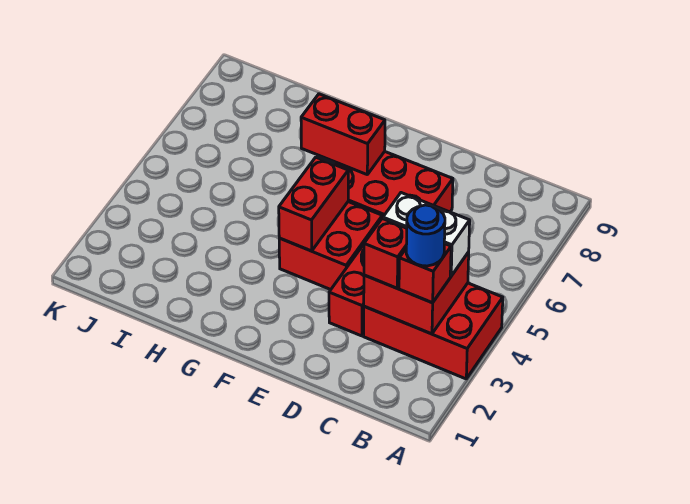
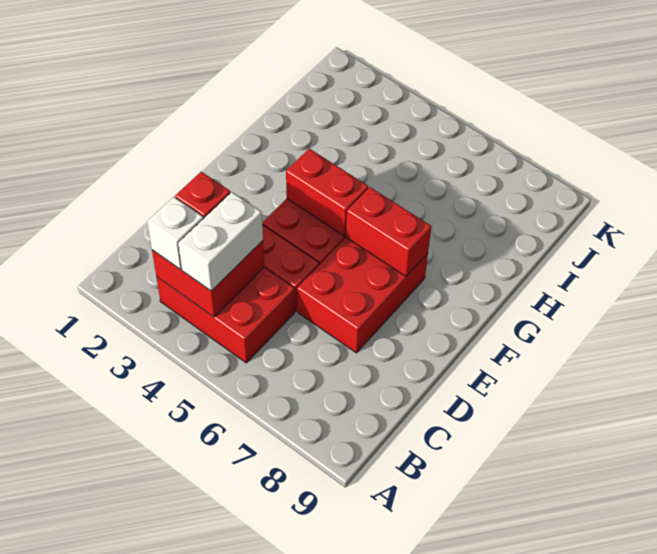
red brick A3:C4 level 1 -> red brick B3:C5 level 1
red brick B3 level 3 -> white brick B3 level 3
blue round brick B3 level 4 -> none
red brick F7:G7 level 2 -> red brick F6:F7 level 2

